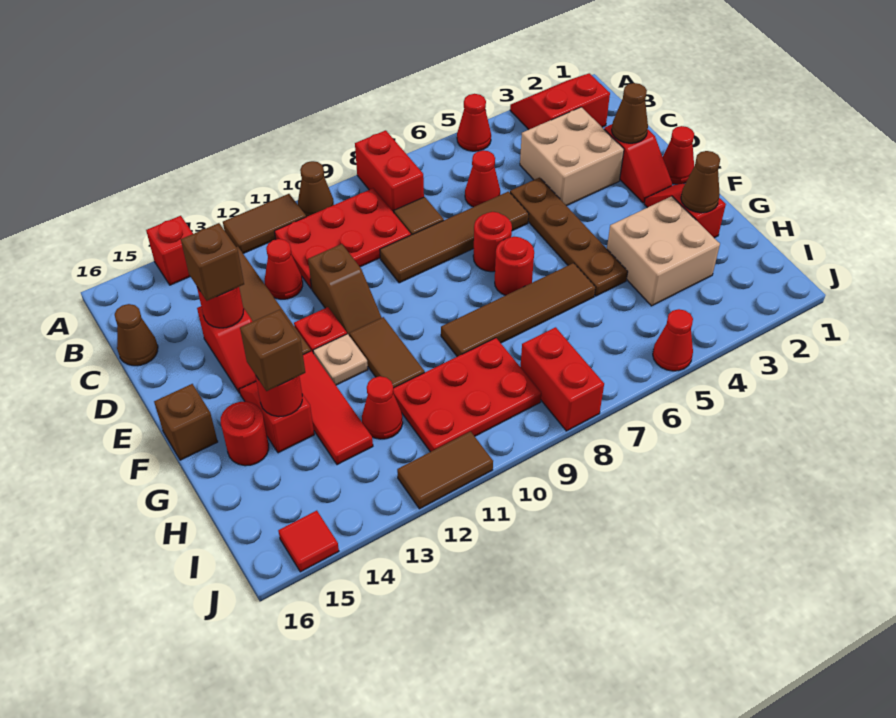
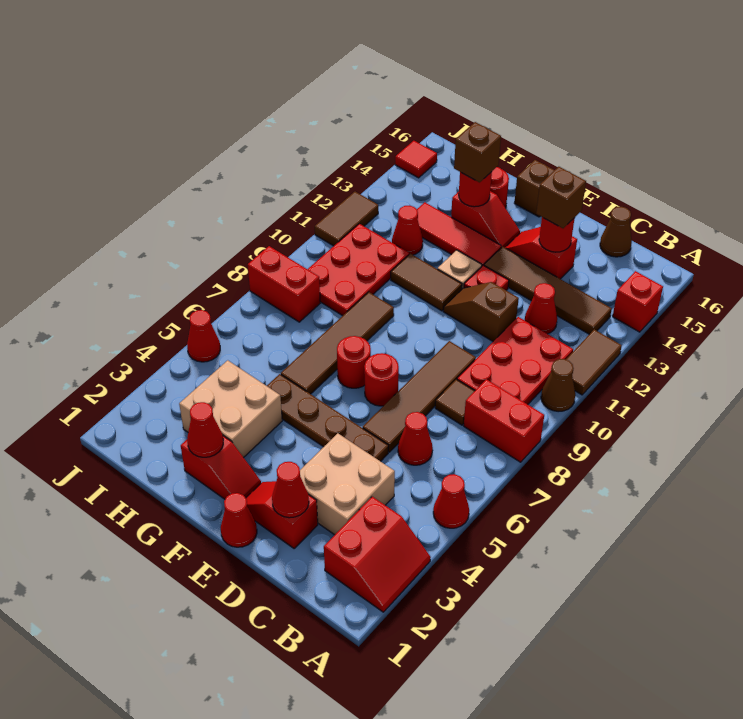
brown cone D2 level 2 -> red cone D2 level 2
brown cone G2 level 2 -> red cone G2 level 2

